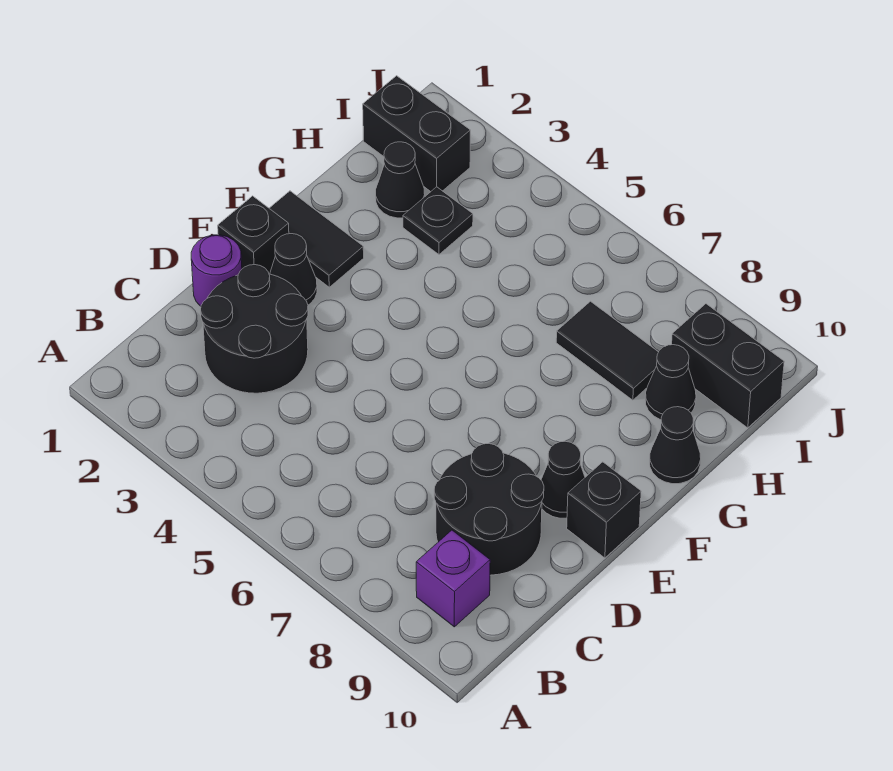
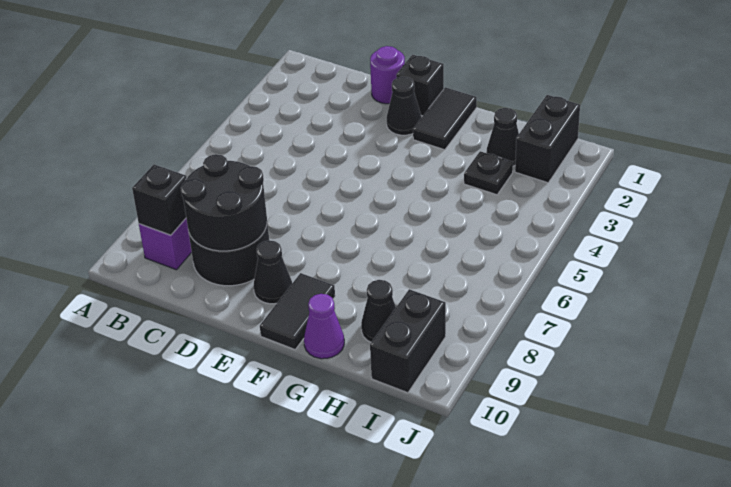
black round brick C2:D3 level 1 -> black round brick C8:D9 level 2
black brick E10 level 1 -> black brick B9 level 2
black cone G10 level 1 -> purple cone G10 level 1
black tile H7:H8 level 1 -> black tile F9:F10 level 1

